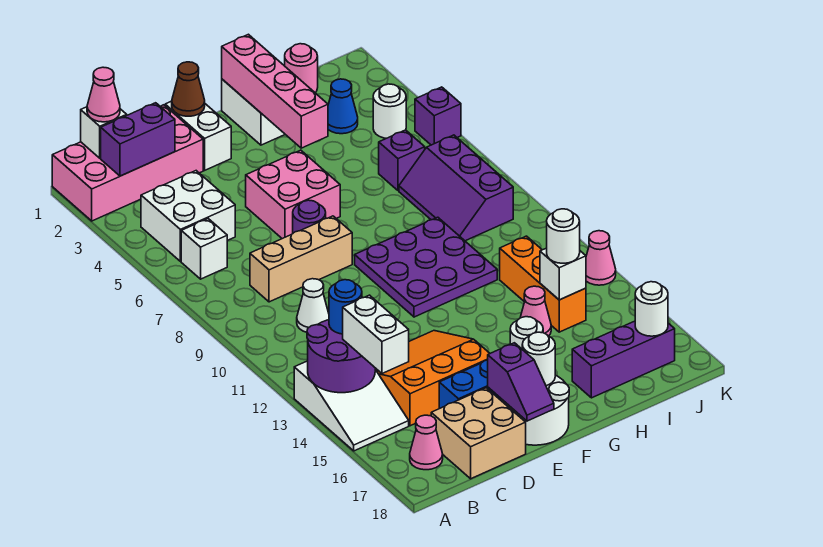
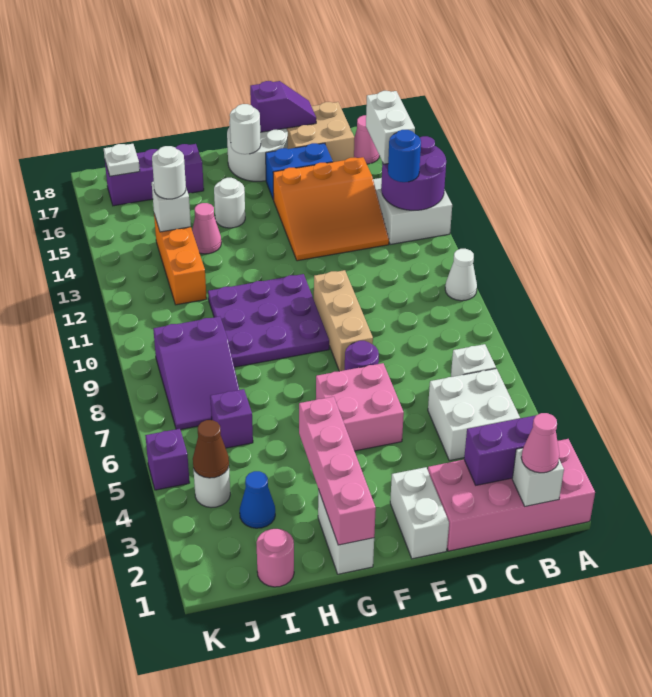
tan brick C8:E8 level 1 -> tan brick E8:E10 level 1
white cone C10 level 1 -> white cone A10 level 1
brown cone E1 level 2 -> brown cone J4 level 2
purple slope E17:E18 level 2 top 17 -> purple slope D18:E18 level 2 top E
purple slope I7:J9 level 1 top J -> purple slope I7:J9 level 1 top 9
white round brick J17 level 2 -> white plate J17 level 2
pink cone K13 level 1 -> none

